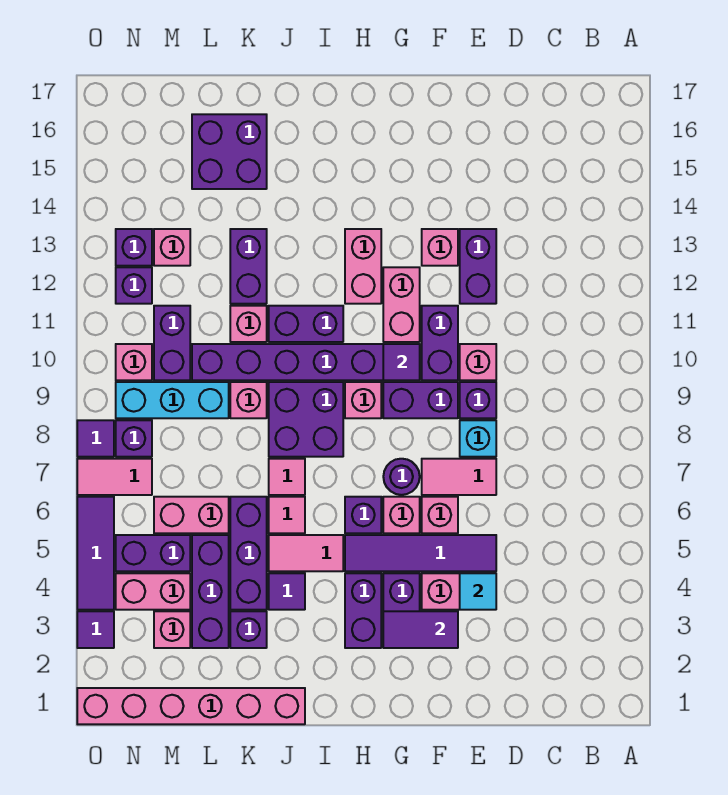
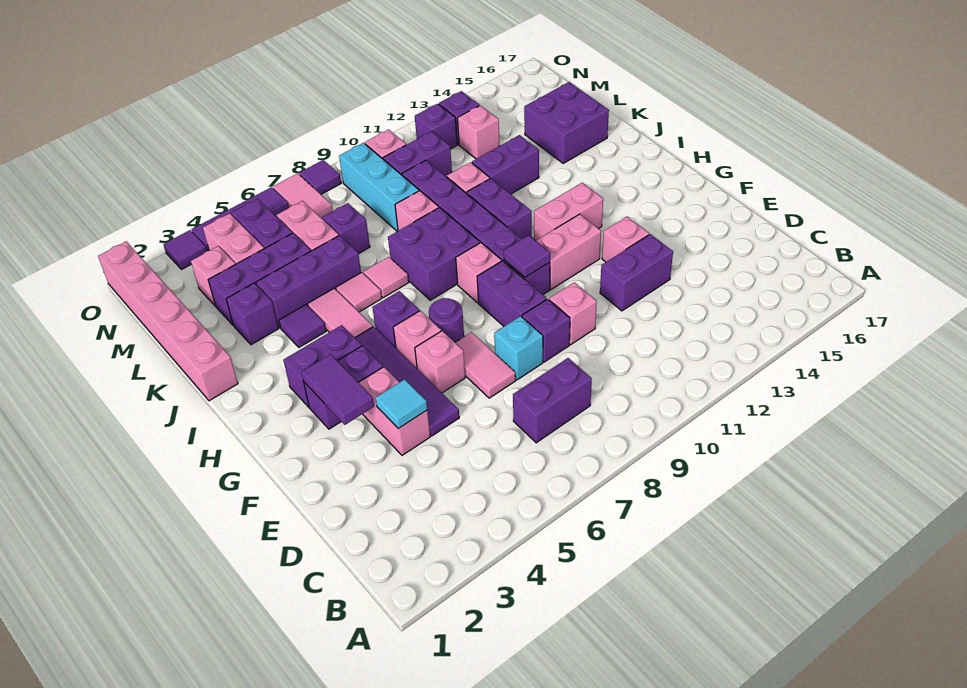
purple brick F10:F11 level 1 -> purple brick C7:C8 level 1
purple brick N8 level 1 -> purple brick L7 level 1

